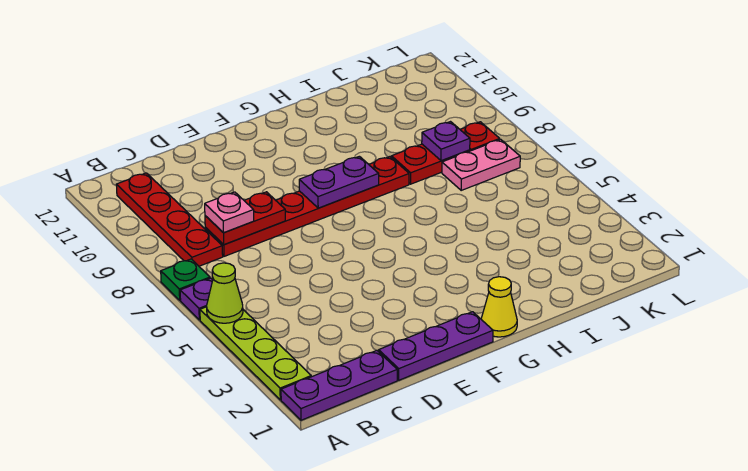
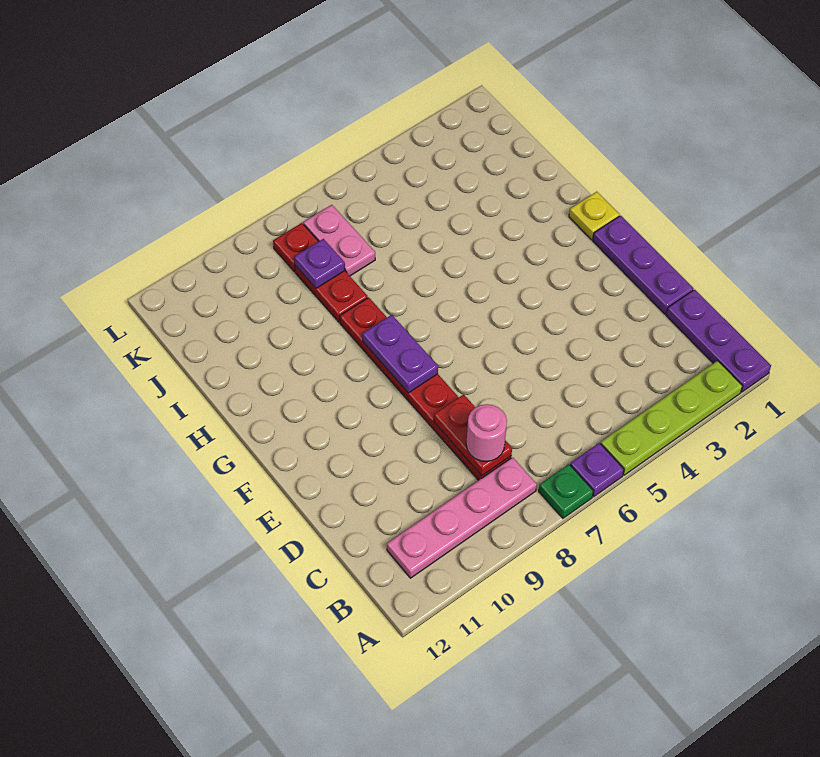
lime cone A5 level 2 -> none
red plate B8:B11 level 1 -> pink plate B8:B11 level 1
pink plate C8 level 3 -> pink round brick C8 level 3
yellow cone G1 level 1 -> yellow plate G1 level 1

